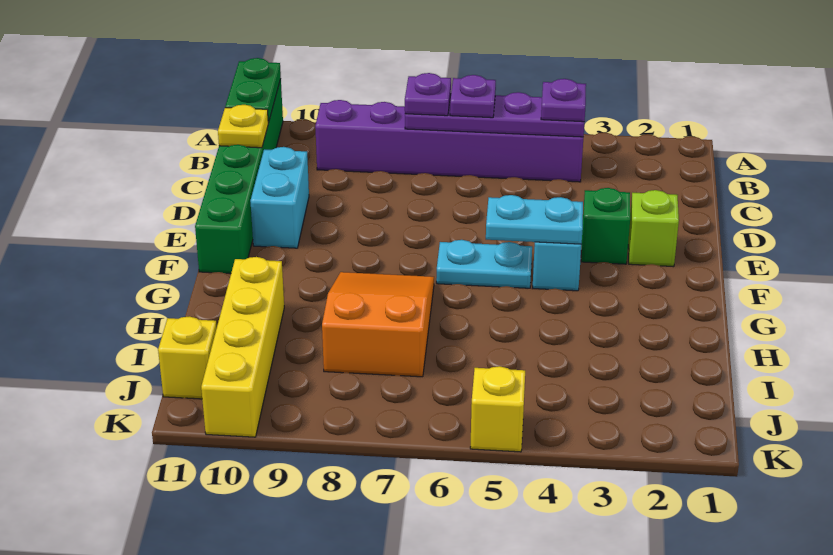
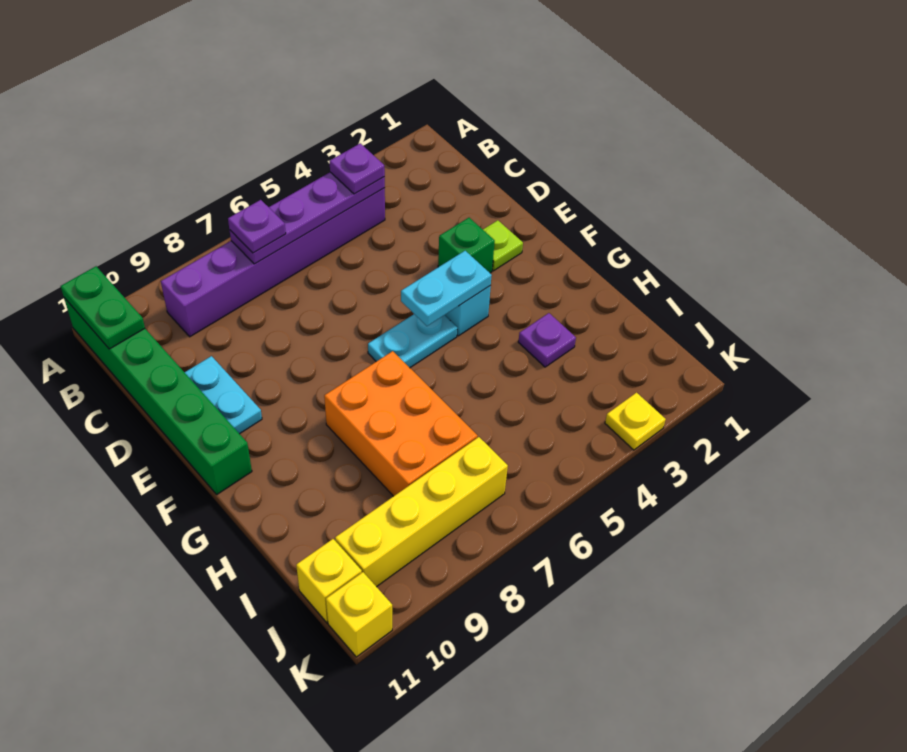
purple plate B6 level 3 -> purple plate H3 level 1
yellow plate C11 level 2 -> yellow plate K3 level 1
cyan brick D10:E10 level 1 -> cyan plate D10:E10 level 1
lime brick E2 level 1 -> lime plate E2 level 1
orange slope G7:I8 level 1 top I -> orange brick G7:I8 level 1
yellow brick H10:K10 level 1 -> yellow brick J7:J10 level 1
yellow brick K5 level 1 -> yellow brick K11 level 1

